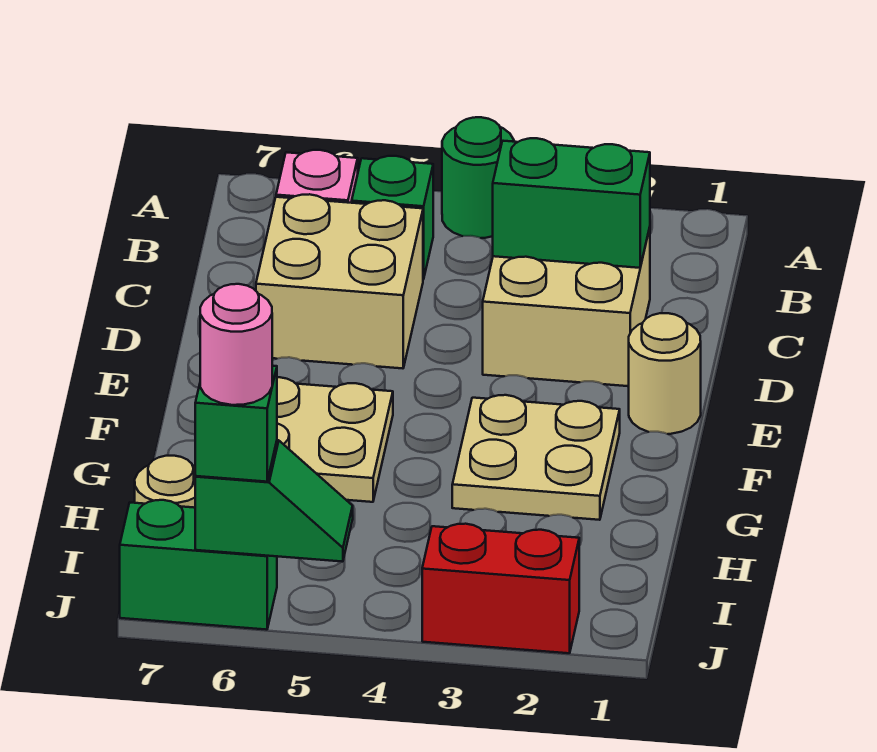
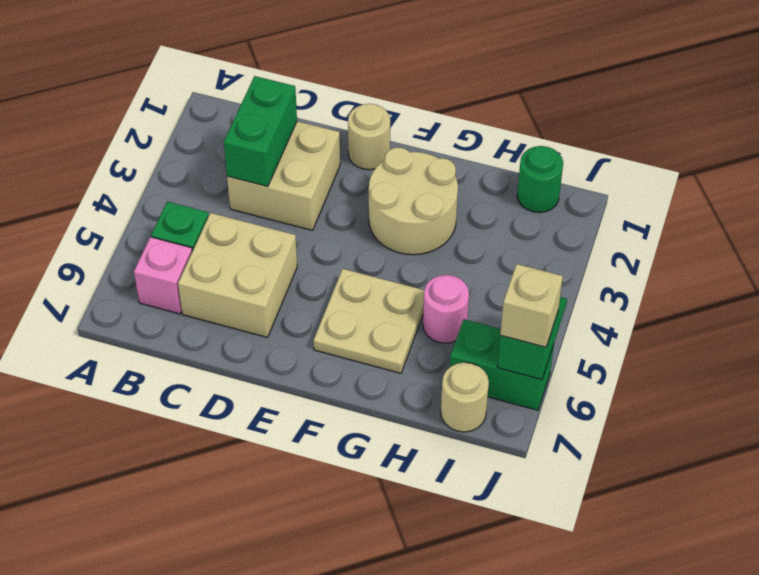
green round brick A4 level 1 -> green round brick I1 level 1
tan plate F2:G3 level 1 -> tan round brick F2:G3 level 1
red brick J2:J3 level 1 -> none
green brick J6:J7 level 1 -> green brick I6:J6 level 1
green brick J6 level 3 -> tan brick J6 level 3
pink round brick J6 level 4 -> pink round brick H5 level 1

